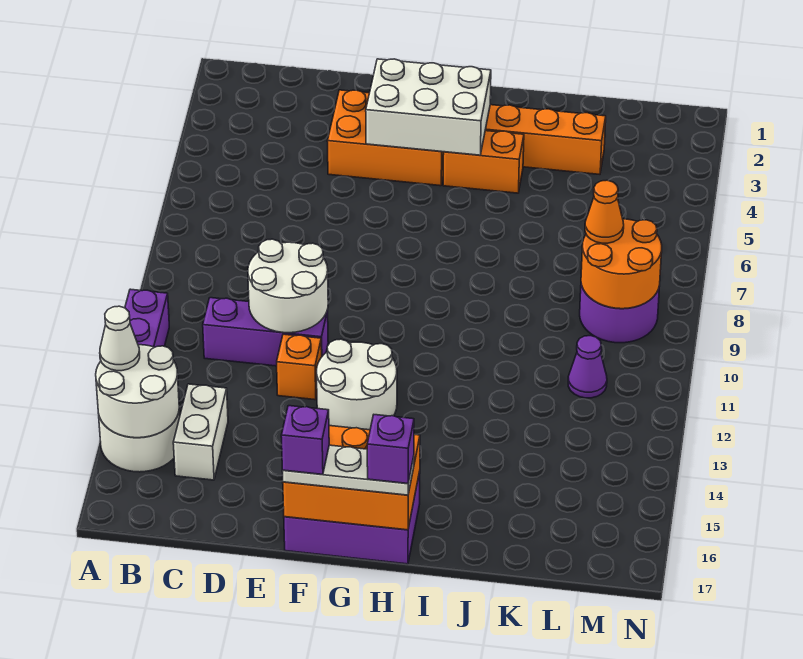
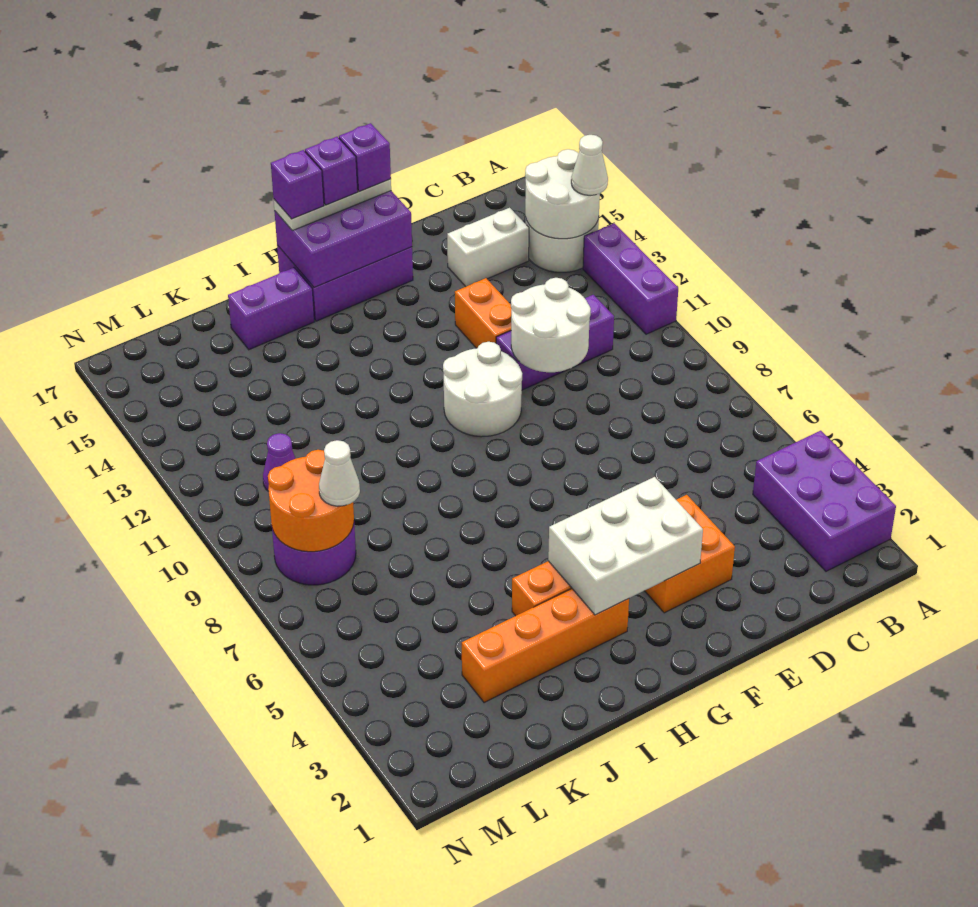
none -> purple brick A2:B4 level 1
white brick C14:C15 level 1 -> white brick C15:D15 level 1
orange brick E3:G4 level 1 -> orange brick E3:F4 level 1
orange brick E12 level 1 -> orange brick E12:E13 level 1
white round brick F12:G13 level 1 -> white round brick F10:G11 level 1
orange brick F16:H17 level 2 -> purple brick F16:H17 level 2
none -> purple brick G17 level 4
none -> purple brick I16:J16 level 1
orange cone L8 level 3 -> white cone L8 level 3

